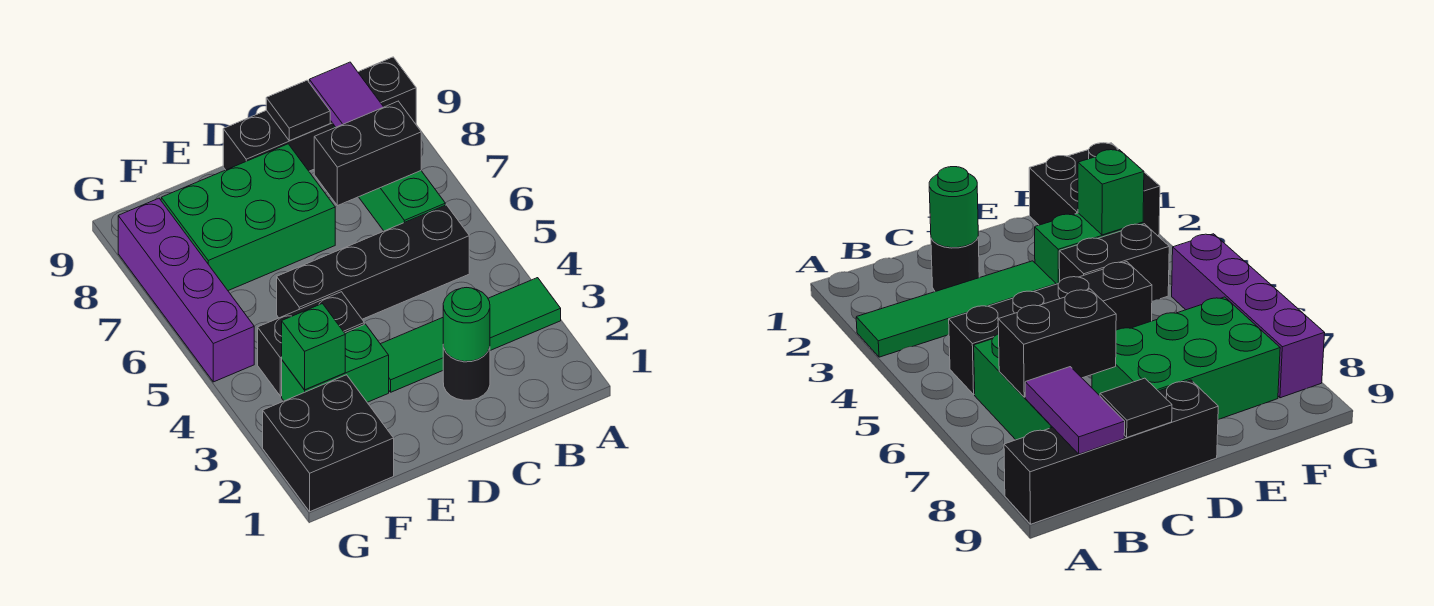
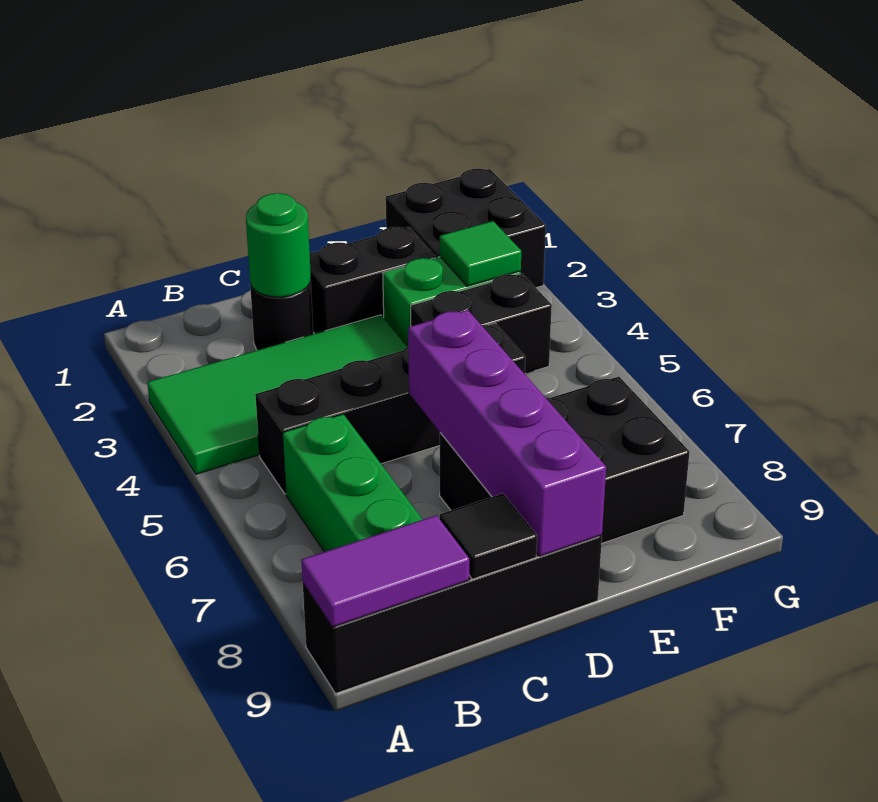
green tile A3:D3 level 1 -> green tile A3:D4 level 1
black brick B7:C7 level 2 -> black brick D2:E2 level 1
purple tile B8:B9 level 2 -> purple tile A9:B9 level 2
green brick D7:F8 level 1 -> black brick D7:F8 level 1
green brick F3 level 2 -> green tile F3 level 2
purple brick G5:G8 level 1 -> purple brick D6:D9 level 2

